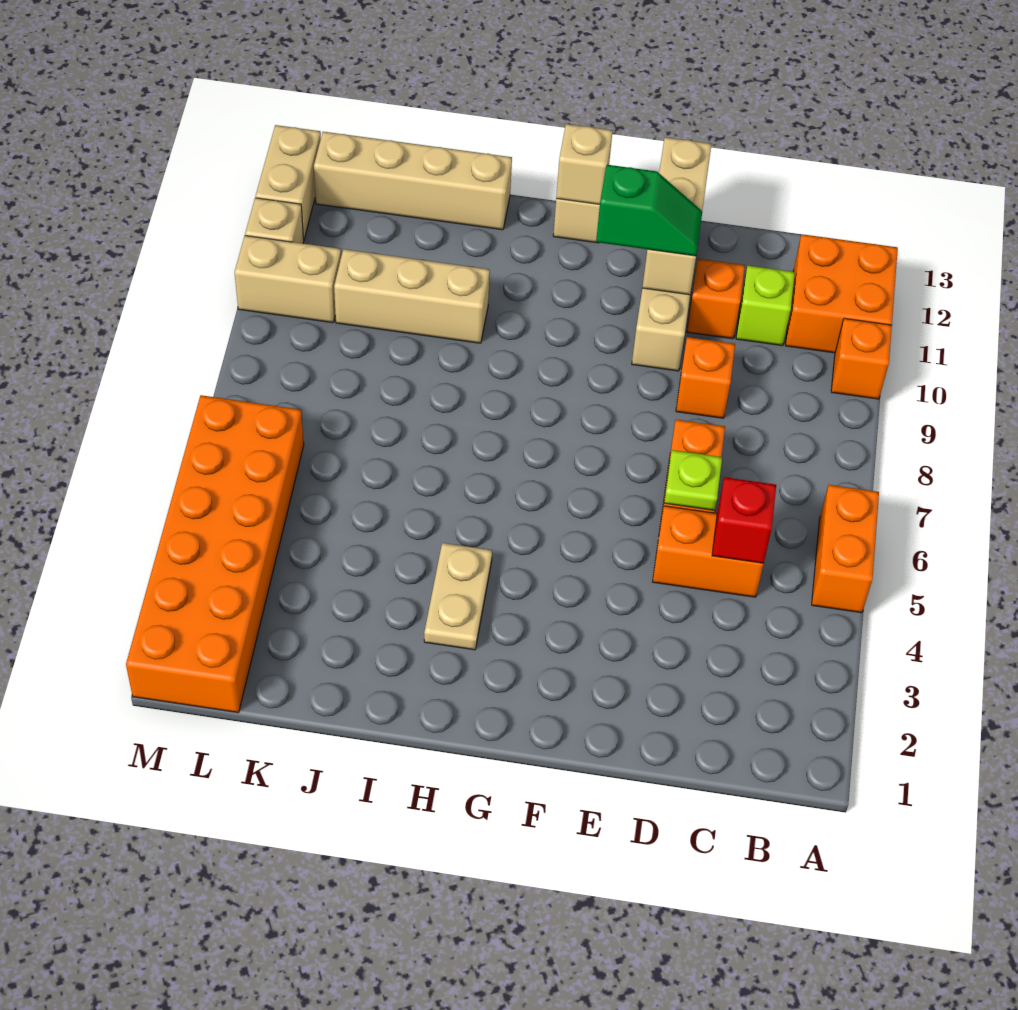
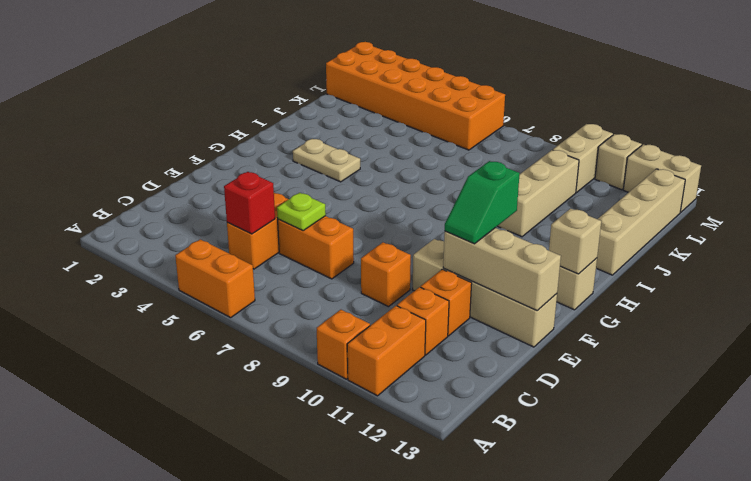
orange brick A11:B12 level 1 -> orange brick A11:B11 level 1
lime brick C11 level 1 -> orange brick C11 level 1

